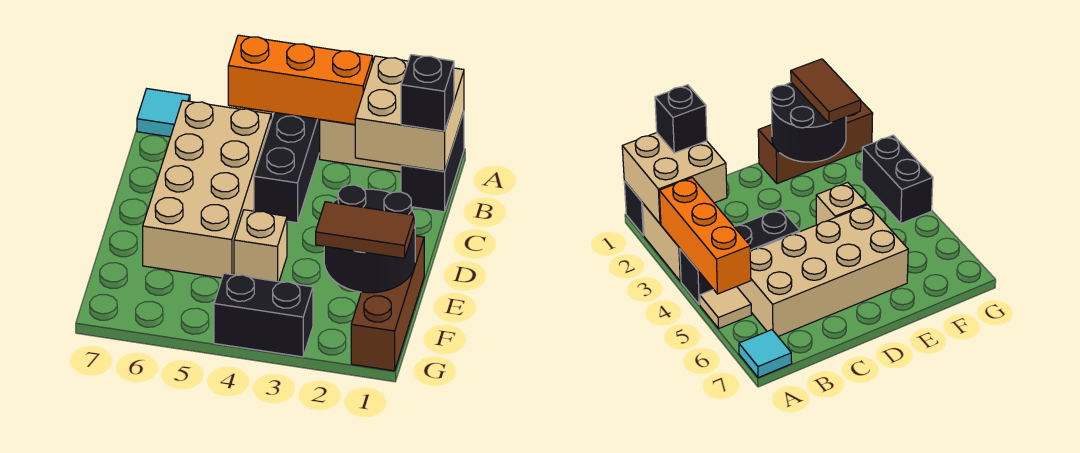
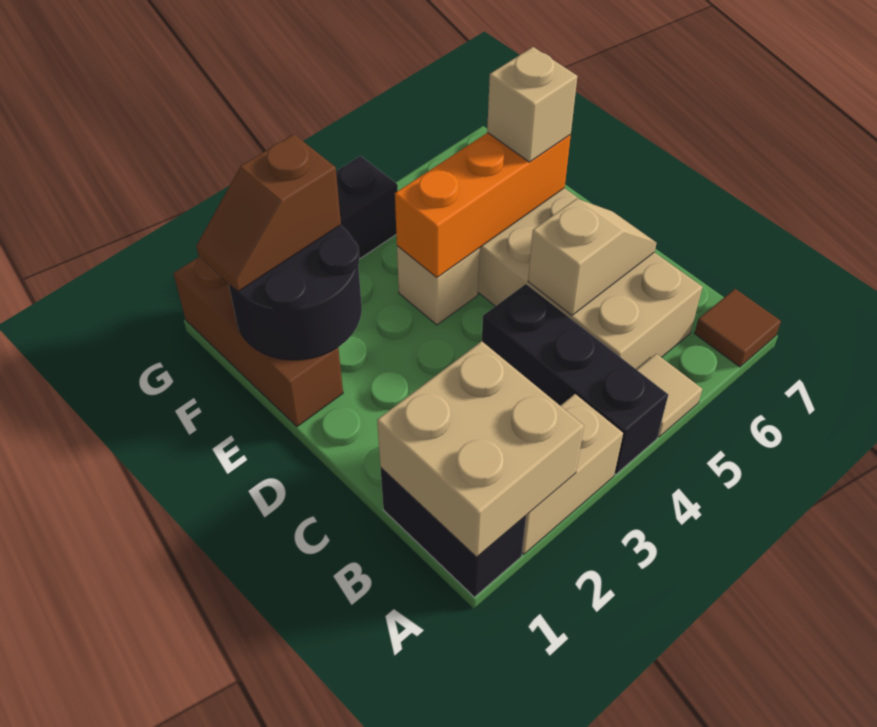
orange brick A3:A5 level 2 -> orange brick E4:E6 level 2
cyan tile A7 level 1 -> brown tile A7 level 1
black brick B1 level 3 -> none
none -> tan slope C5:C6 level 2 top 5
none -> tan brick E6 level 3
brown tile F1:F2 level 3 -> brown slope F1:F2 level 3 top 2

